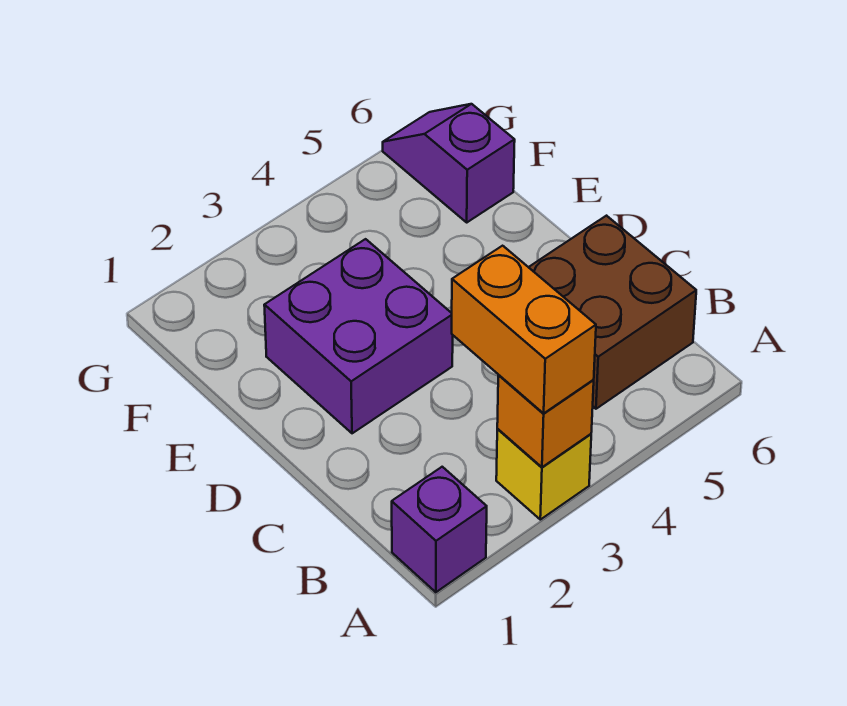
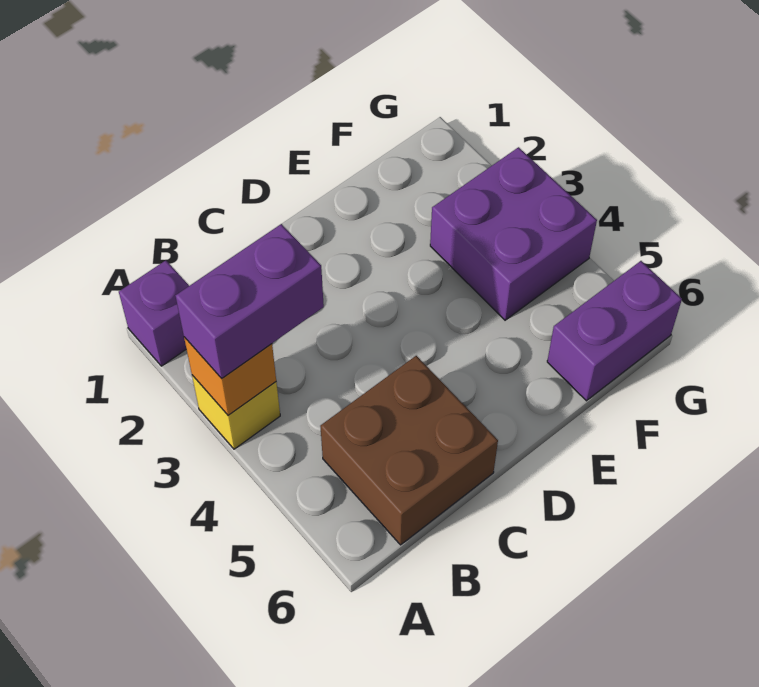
orange brick A3:B3 level 3 -> purple brick A3:B3 level 3
purple brick D2:E3 level 1 -> purple brick F3:G4 level 1
purple slope F6:G6 level 1 top F -> purple brick F6:G6 level 1

